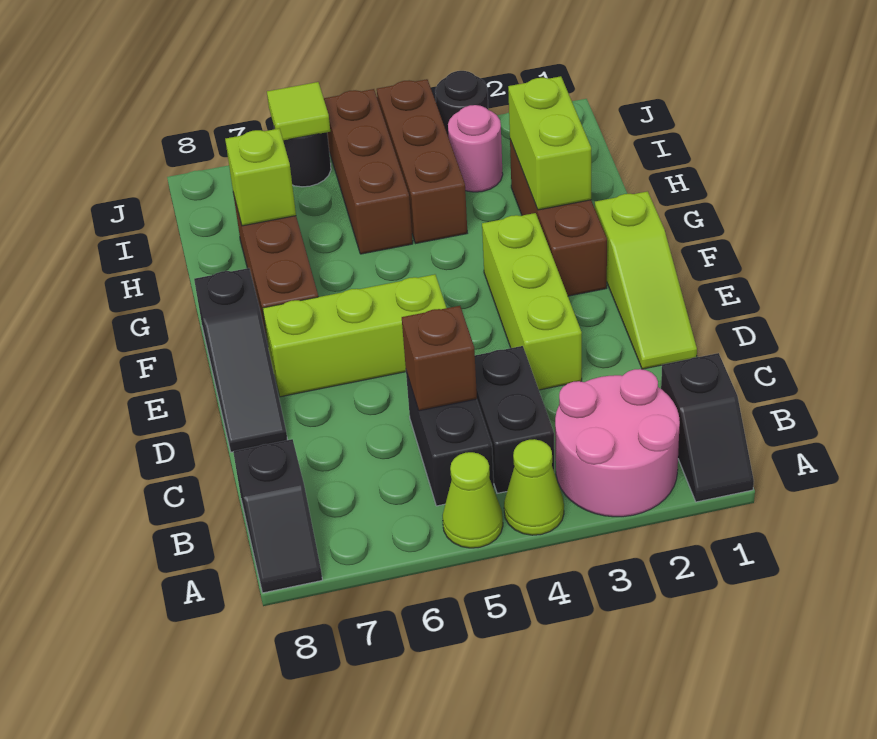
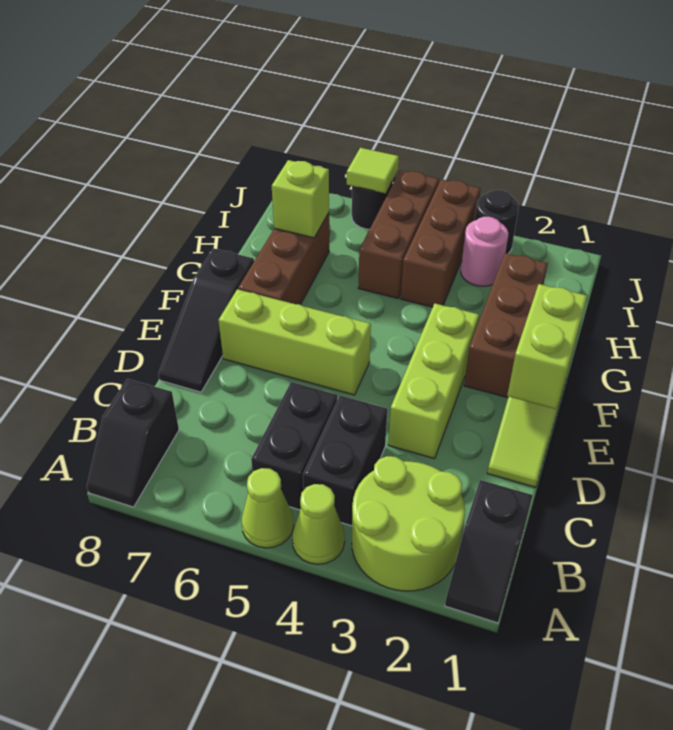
pink round brick A2:B3 level 1 -> lime round brick A2:B3 level 1
brown brick C5 level 2 -> none
lime brick G2:H2 level 2 -> lime brick E1:F1 level 2

